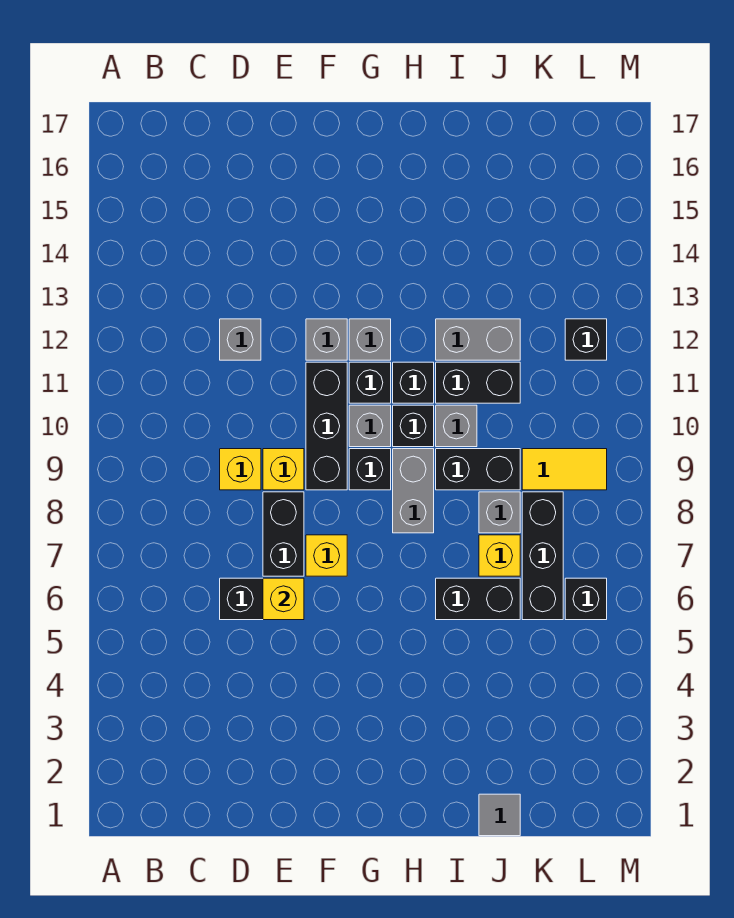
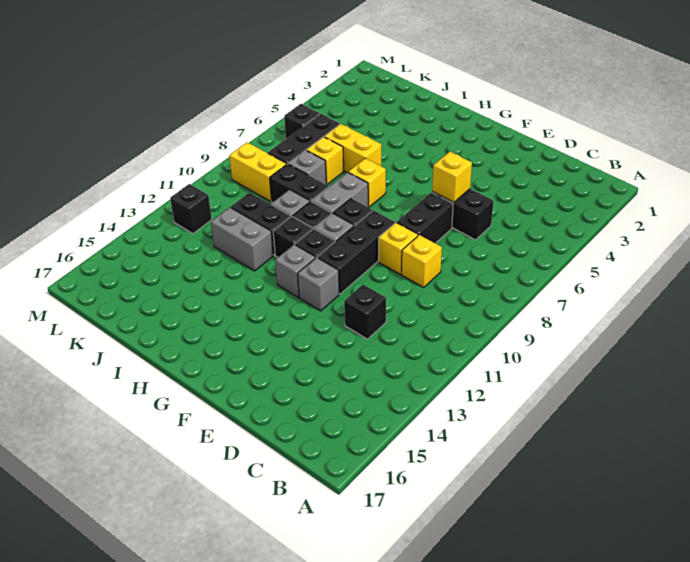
grey brick D12 level 1 -> black brick D12 level 1
yellow brick F7 level 1 -> yellow brick H7 level 1
black brick I6:J6 level 1 -> yellow brick I6:J6 level 1
grey tile J1 level 1 -> none
yellow tile K9:L9 level 1 -> yellow brick K9:L9 level 1

